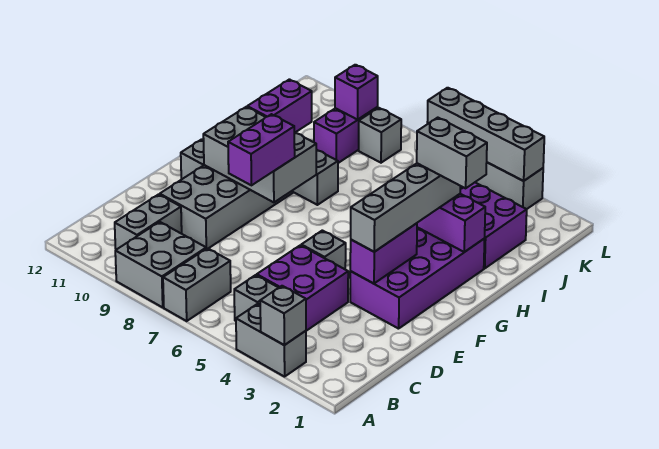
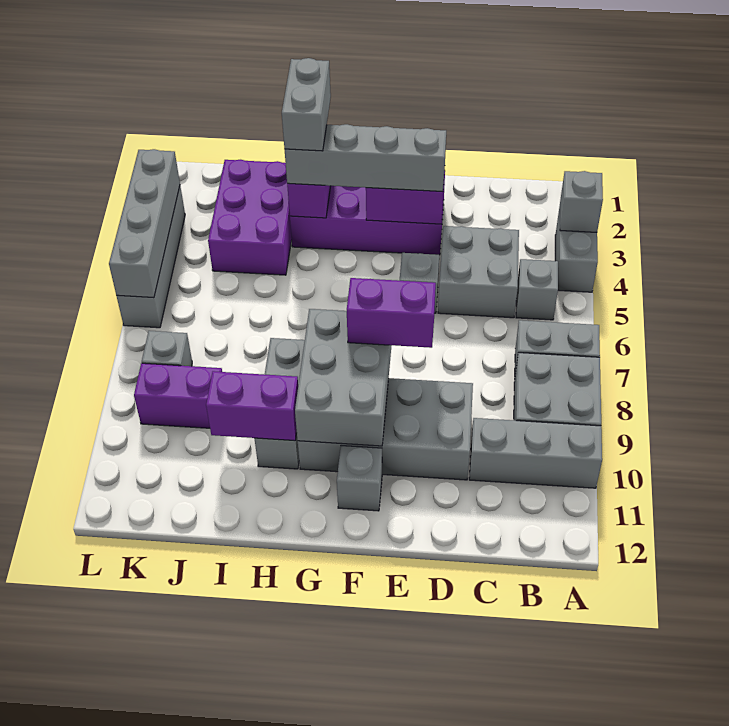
grey brick B10:C10 level 1 -> grey brick A10:C10 level 1
purple brick C4:D5 level 1 -> grey brick C4:D5 level 1
purple brick K9 level 2 -> none

